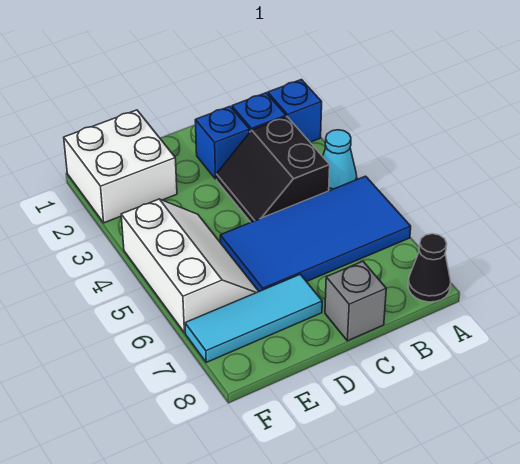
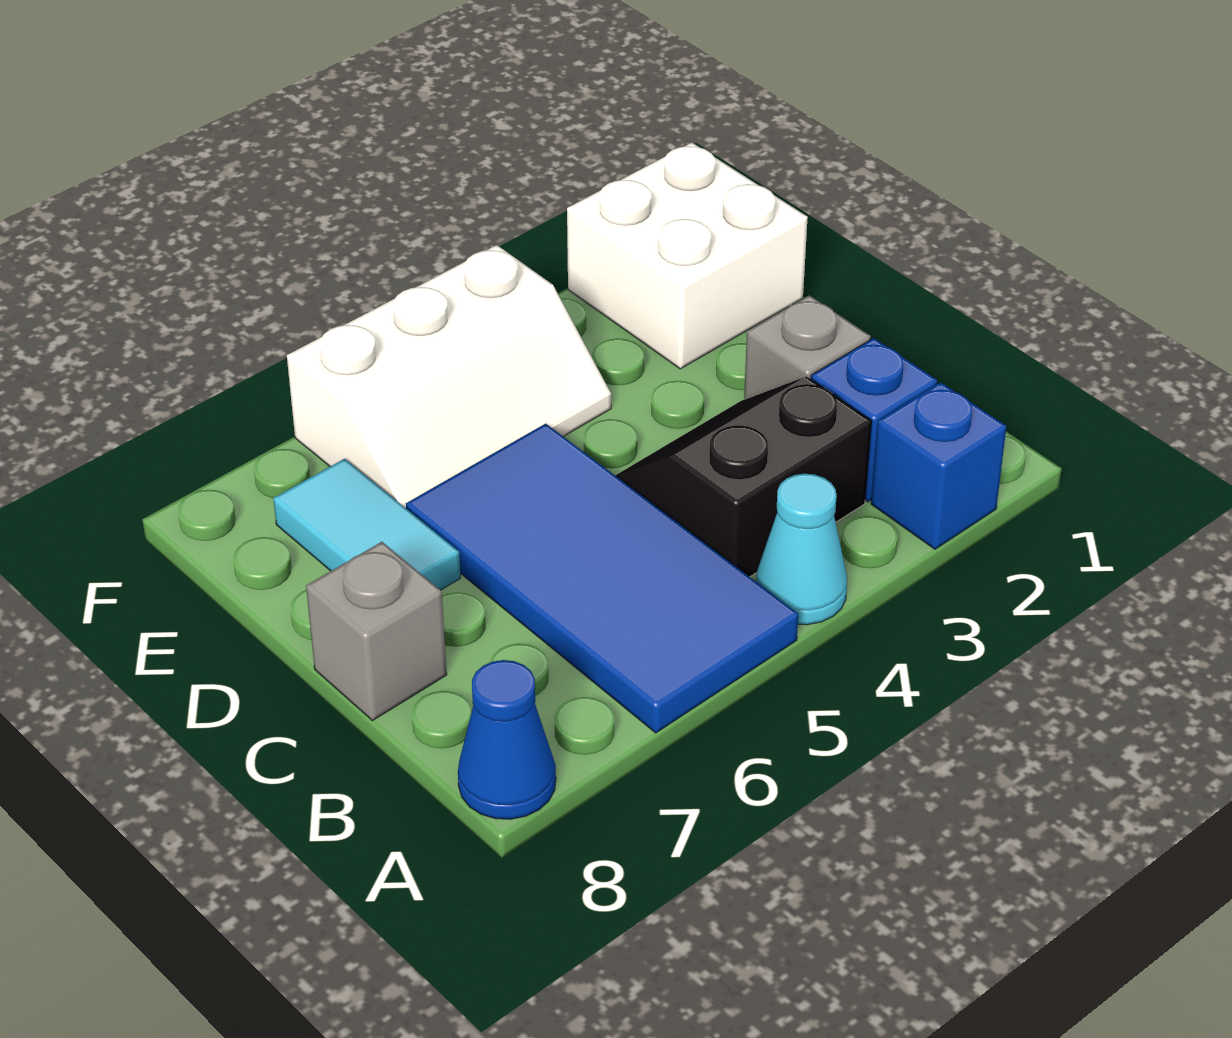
black cone A8 level 1 -> blue cone A8 level 1
blue brick C2 level 1 -> grey brick C2 level 1
cyan tile D7:F7 level 1 -> cyan tile D7:E7 level 1

